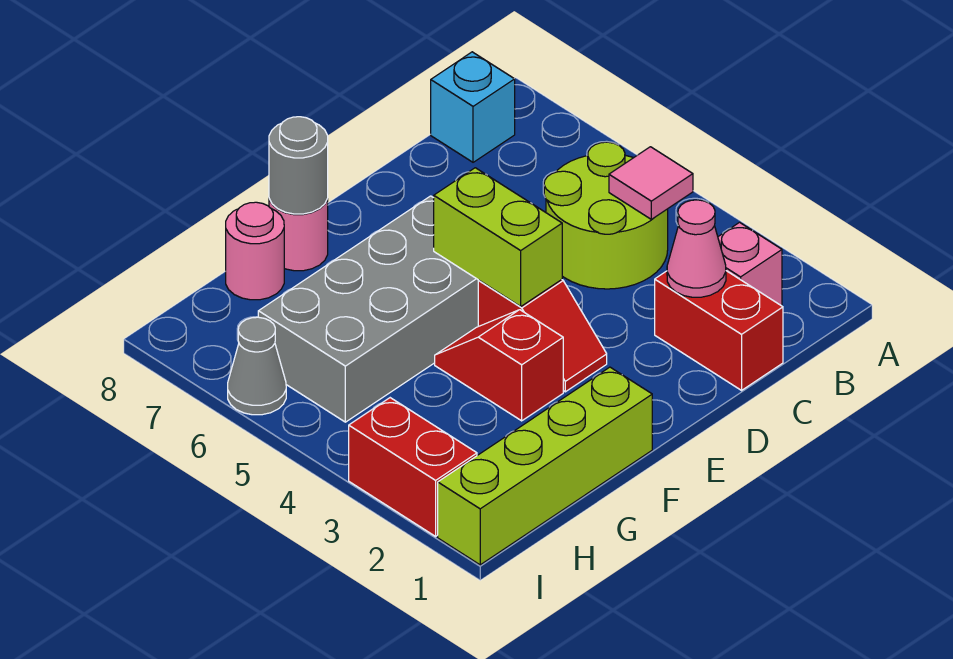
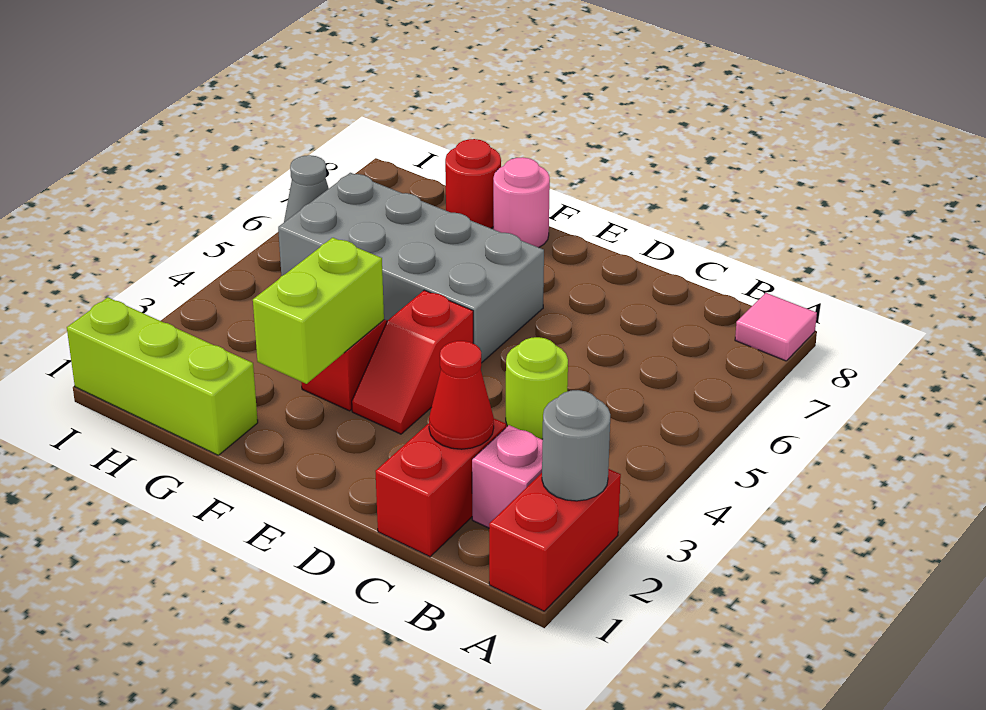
lime round brick B4:C5 level 1 -> lime round brick C4 level 1
pink tile B4 level 2 -> pink tile A8 level 1
cyan brick B8 level 1 -> none
pink cone C2 level 2 -> red cone C2 level 2
lime brick E4:E5 level 2 -> lime brick F2:F3 level 2
lime brick F1:I1 level 1 -> lime brick G1:I1 level 1
grey round brick F8 level 2 -> grey round brick A2 level 2
pink round brick G8 level 1 -> red round brick G8 level 1
red brick I2:I3 level 1 -> red brick A1:A2 level 1

